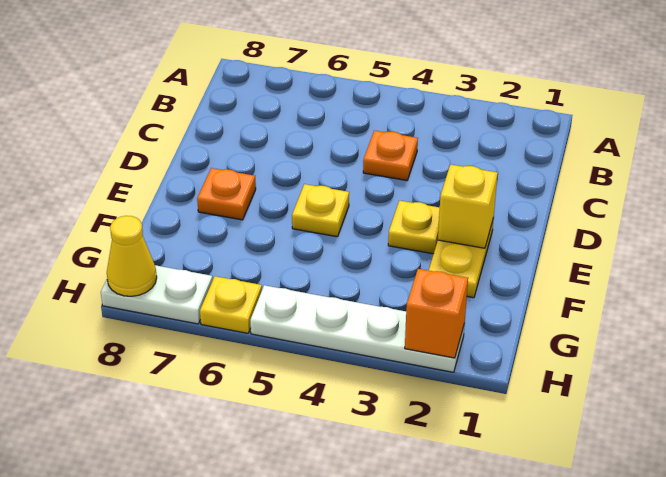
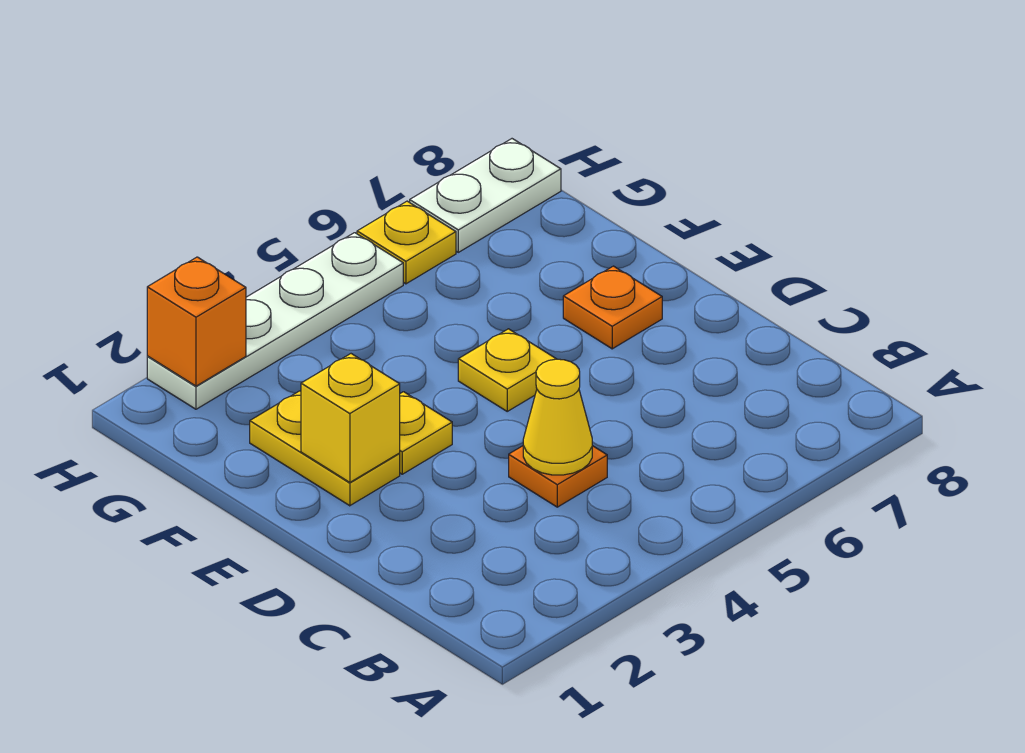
yellow cone H8 level 2 -> yellow cone C4 level 2

